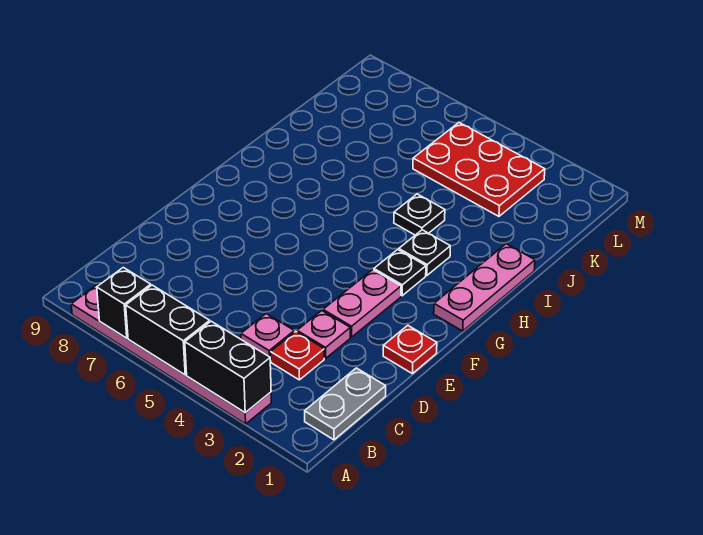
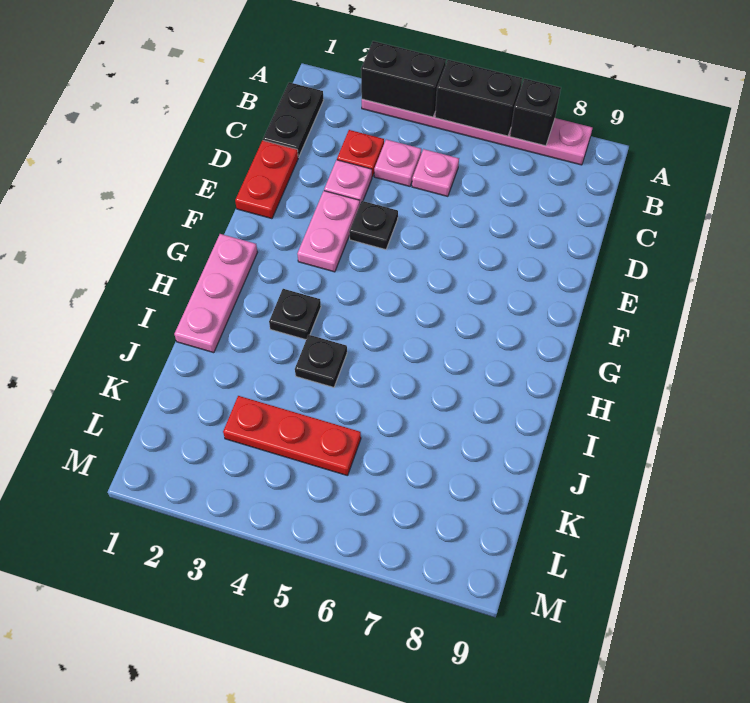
grey plate B1:C1 level 1 -> black plate B1:C1 level 1
none -> pink plate C5 level 1
red plate E1 level 1 -> red plate D1:E1 level 1
black plate G3 level 1 -> black plate E4 level 1
red plate K3:L5 level 1 -> red plate K3:K5 level 1

